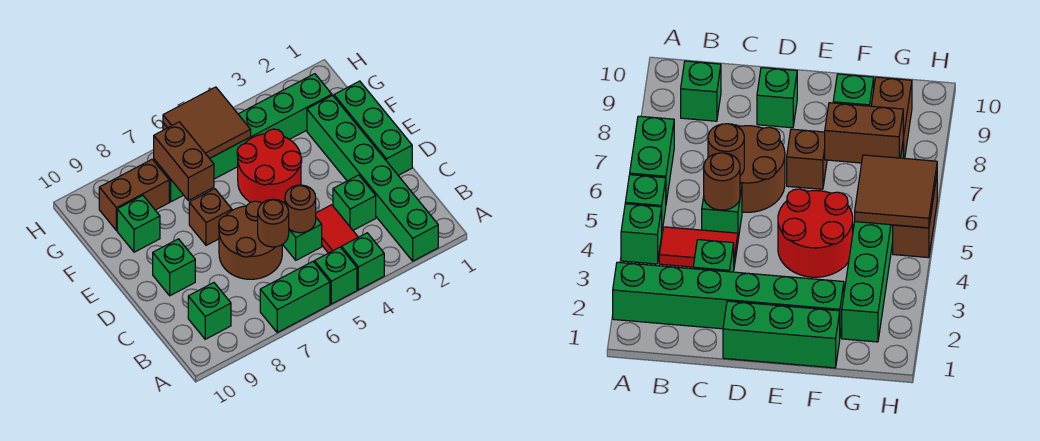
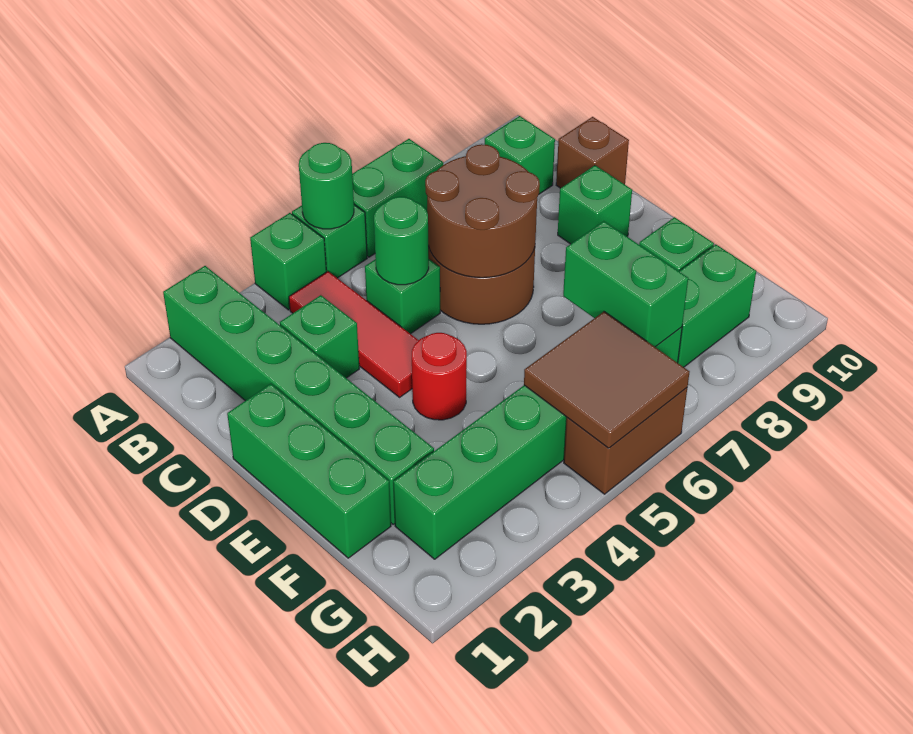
none -> green round brick A5 level 2
red tile B4:C4 level 1 -> red tile B4:D4 level 1
brown round brick C5 level 2 -> green round brick C5 level 2
brown round brick C6 level 2 -> brown round brick C6:D7 level 2
red round brick E4:F5 level 1 -> red round brick E4 level 1
brown brick E7 level 1 -> brown brick C10 level 1
brown brick F7:G7 level 2 -> green brick F7:G7 level 2
brown brick G8:G9 level 1 -> green brick G8:G9 level 1

